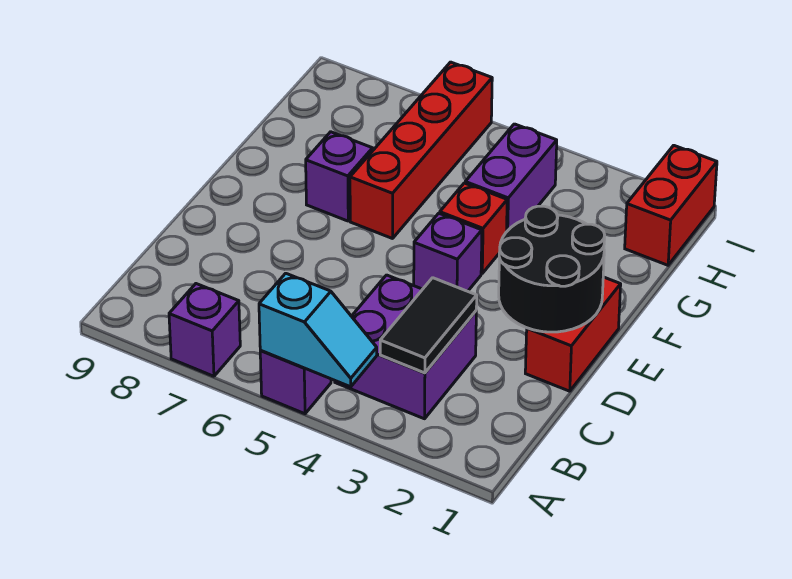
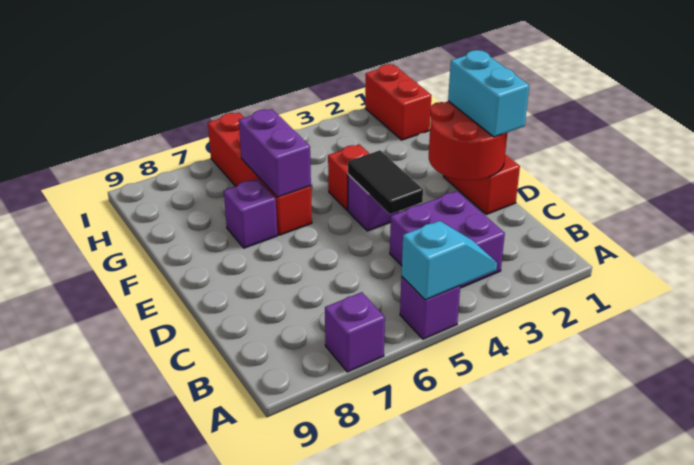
black tile B3:C3 level 2 -> black tile D4:E4 level 2
black round brick D1:E2 level 2 -> red round brick D1:E2 level 2
none -> cyan brick D1:E1 level 3
purple brick G4:H4 level 1 -> purple brick F6:G6 level 2

